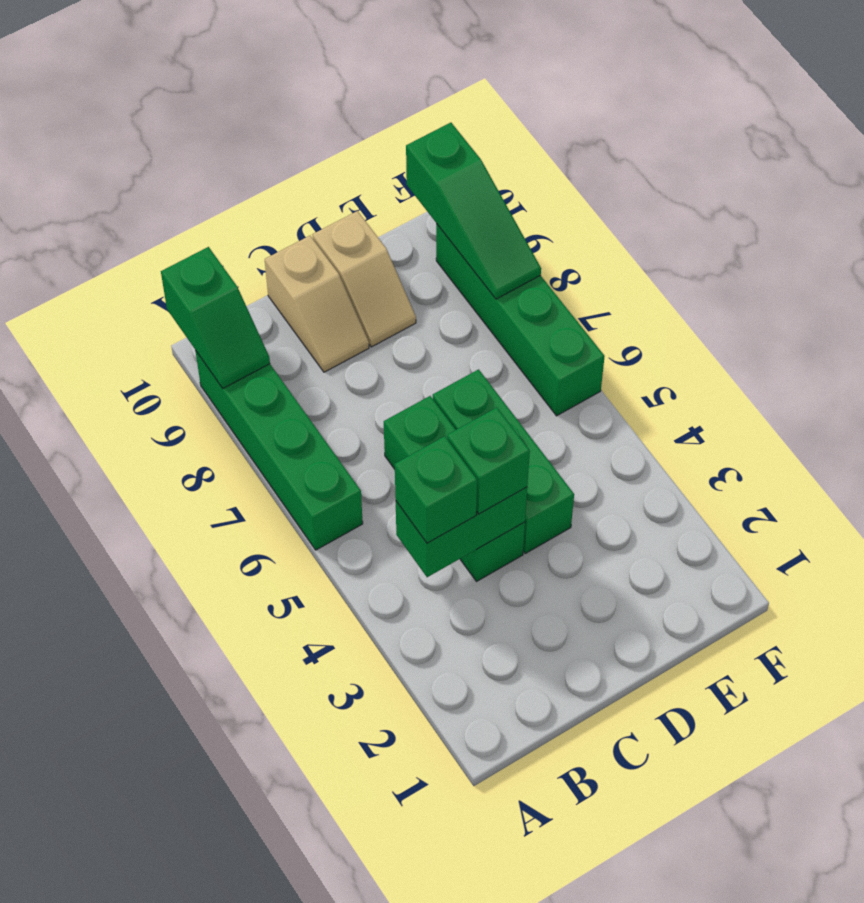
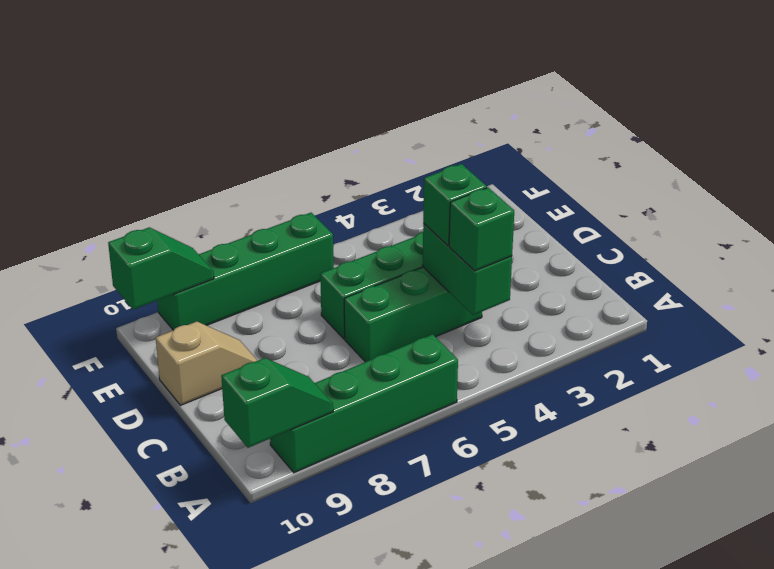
tan slope C9:C10 level 1 top 10 -> none
green slope F8:F10 level 2 top 10 -> green slope F9:F10 level 2 top 10

